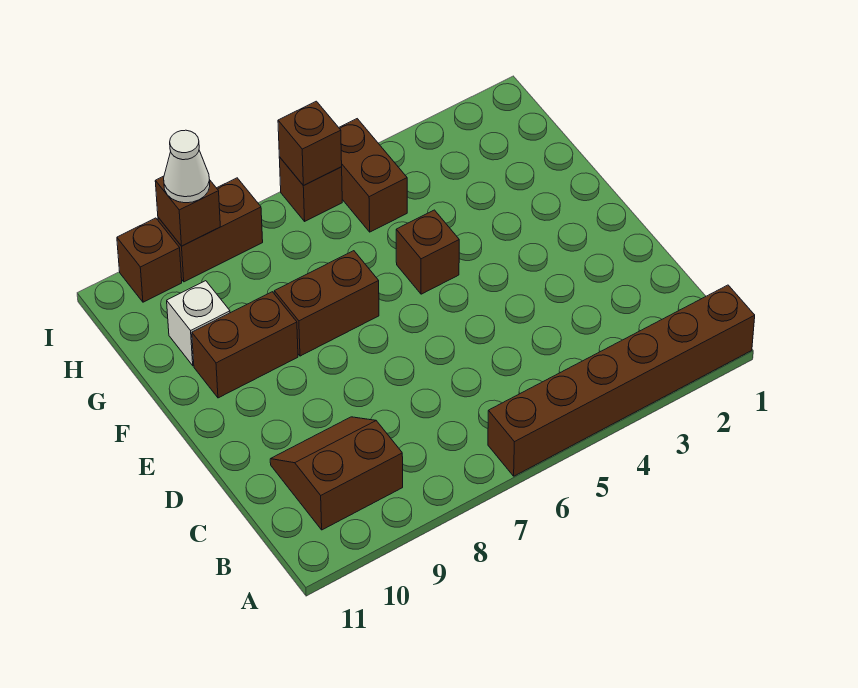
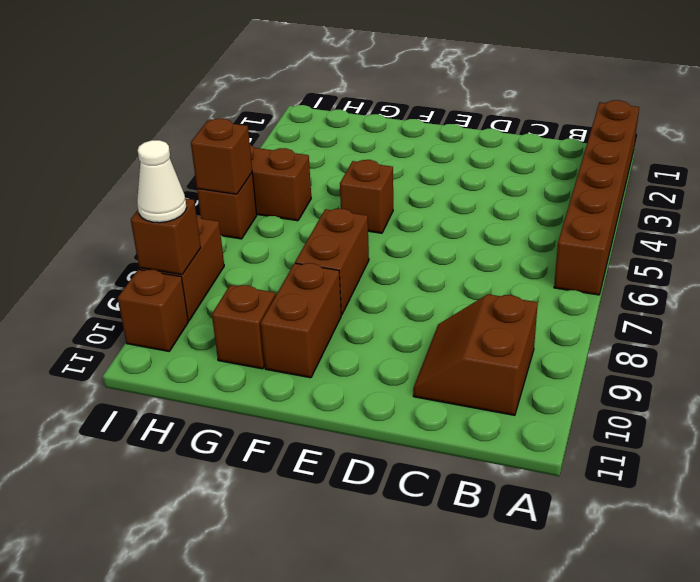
white brick G10 level 1 -> brown brick G10 level 1

